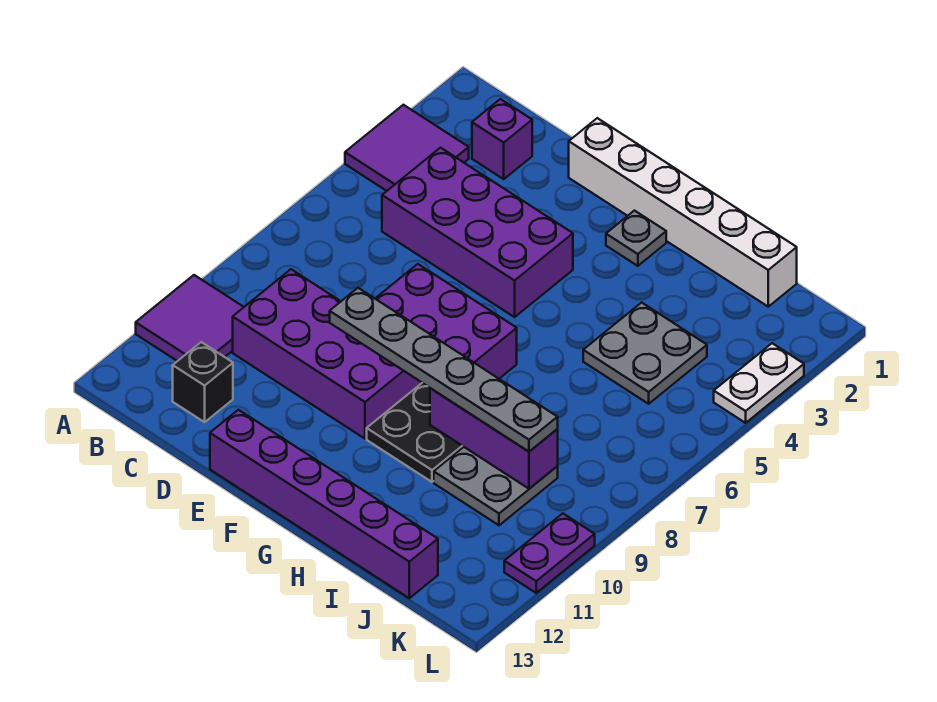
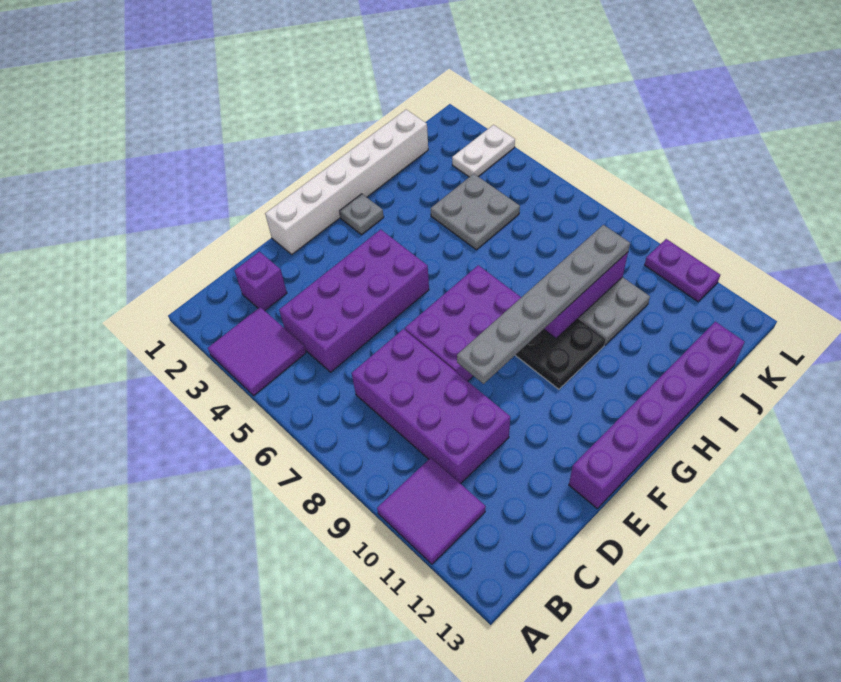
purple brick C9:F10 level 1 -> purple brick C7:D10 level 1
black brick C12 level 1 -> none
white plate L3:L4 level 1 -> white plate K3:L3 level 1

